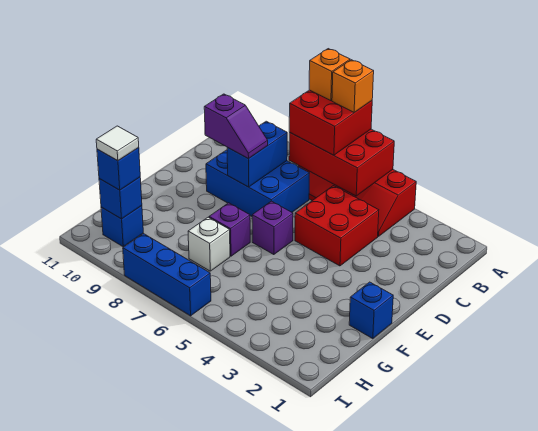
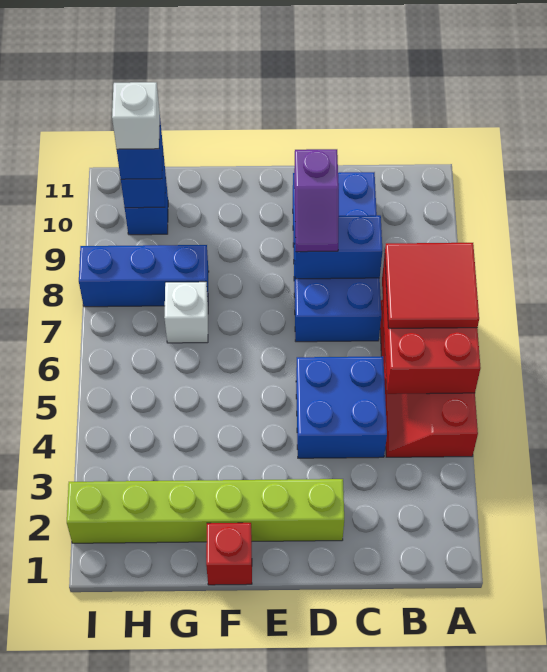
red brick A6:B7 level 3 -> red tile A6:B7 level 3
orange brick A6 level 4 -> none
orange brick A7 level 4 -> none
red brick C4:D5 level 1 -> blue brick C4:D5 level 1
blue brick C7:D9 level 1 -> blue brick C7:D10 level 1
none -> lime brick D2:I2 level 1
purple brick E6 level 1 -> none
blue brick F1 level 1 -> red brick F1 level 1
purple brick F7 level 1 -> none
white tile H10 level 4 -> white brick H10 level 4
blue brick I6:I8 level 1 -> blue brick G8:I8 level 1

